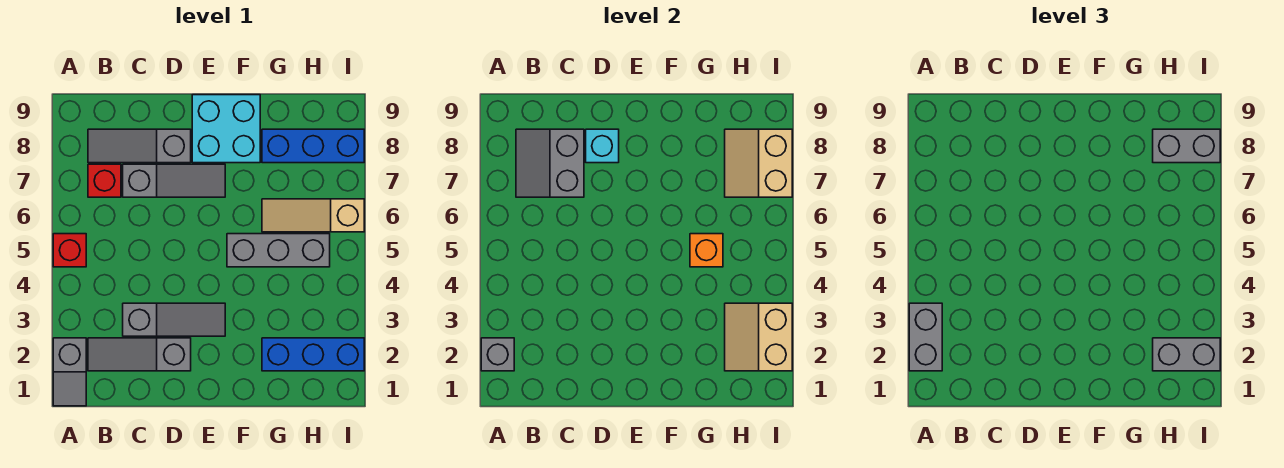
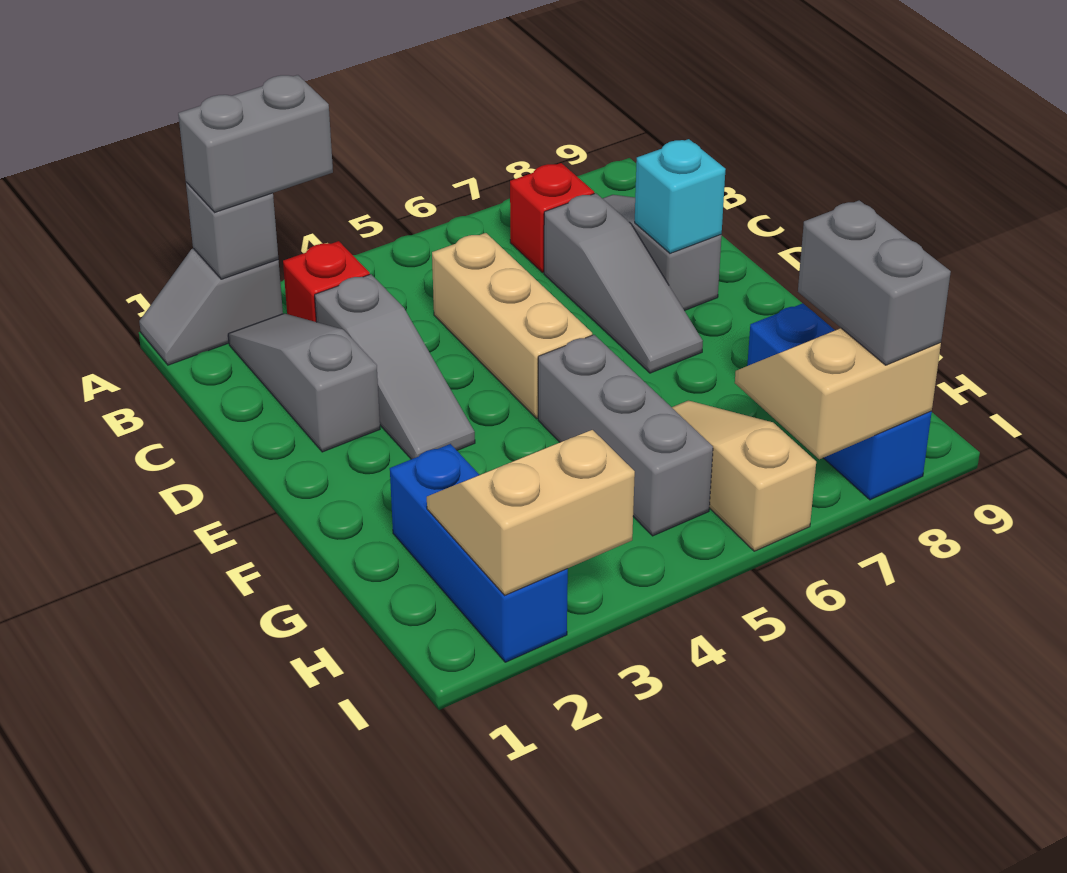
red brick A5 level 1 -> red brick B3 level 1
grey slope B7:C8 level 2 top C -> none
none -> tan brick C5:E5 level 1
cyan brick E8:F9 level 1 -> none
orange brick G5 level 2 -> none
grey brick H2:I2 level 3 -> none

